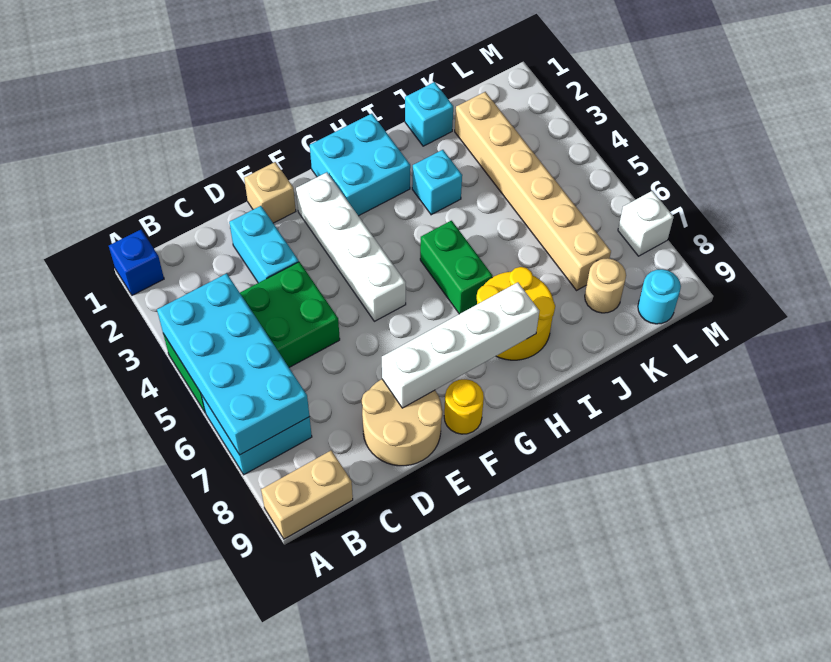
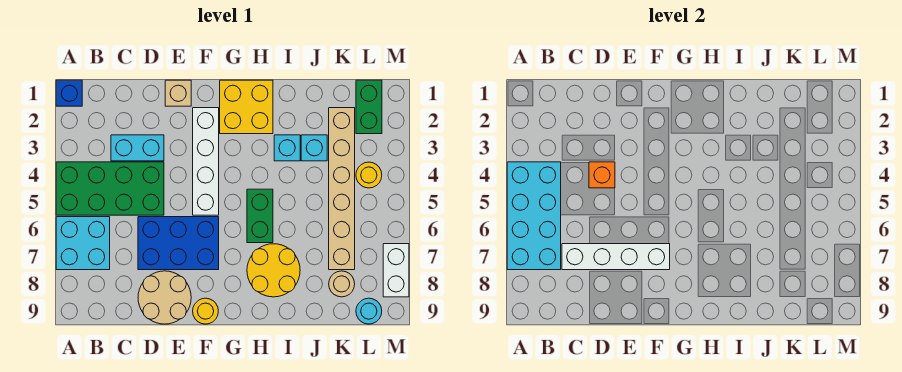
tan brick A9:B9 level 1 -> none
cyan brick D2:D3 level 1 -> cyan brick C3:D3 level 1
none -> orange brick D4 level 2
none -> blue brick D6:F7 level 1
white brick E8:H8 level 2 -> white brick C7:F7 level 2
cyan brick G1:H2 level 1 -> yellow brick G1:H2 level 1
cyan brick J1 level 1 -> cyan brick J3 level 1
none -> green brick L1:L2 level 1
none -> yellow round brick L4 level 1
white brick M7 level 1 -> white brick M7:M8 level 1

